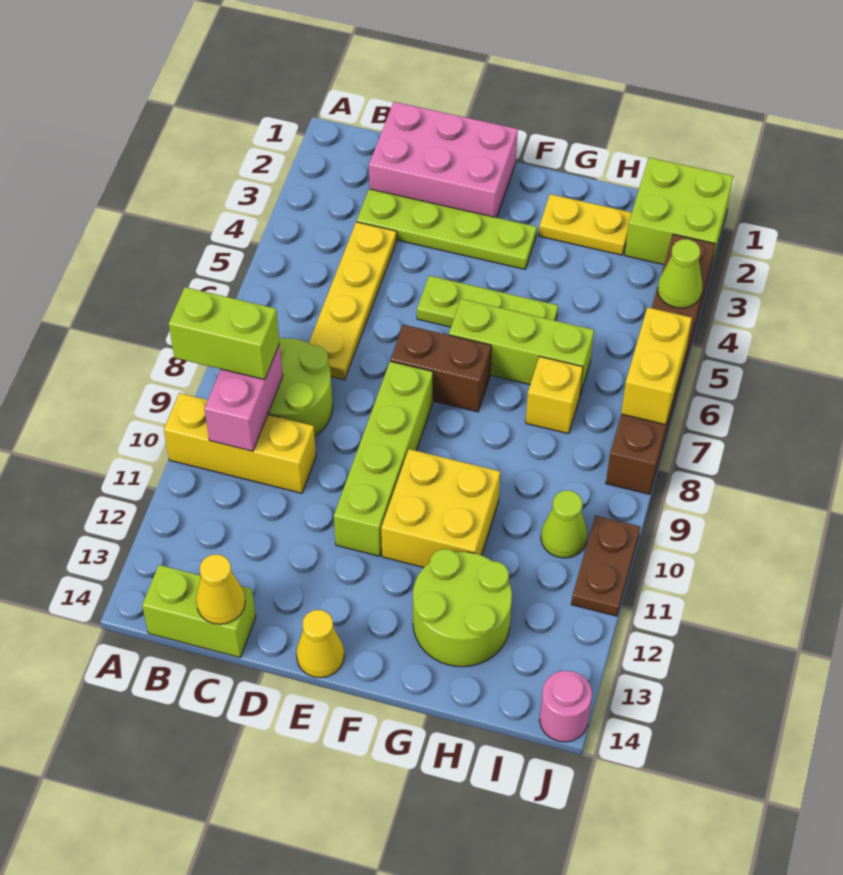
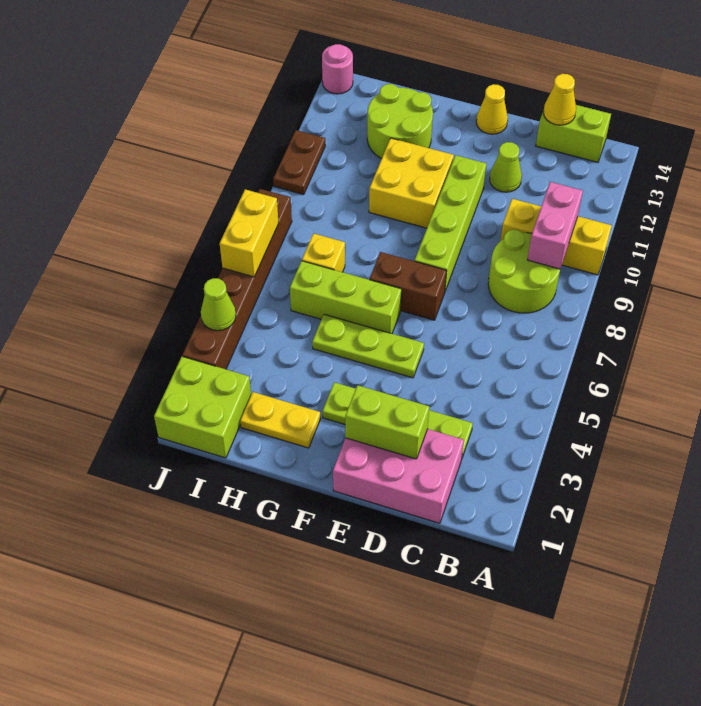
lime brick A9:B9 level 3 -> lime brick D2:E2 level 2
yellow plate C4:C7 level 1 -> none
lime cone I10 level 1 -> lime cone D12 level 1

